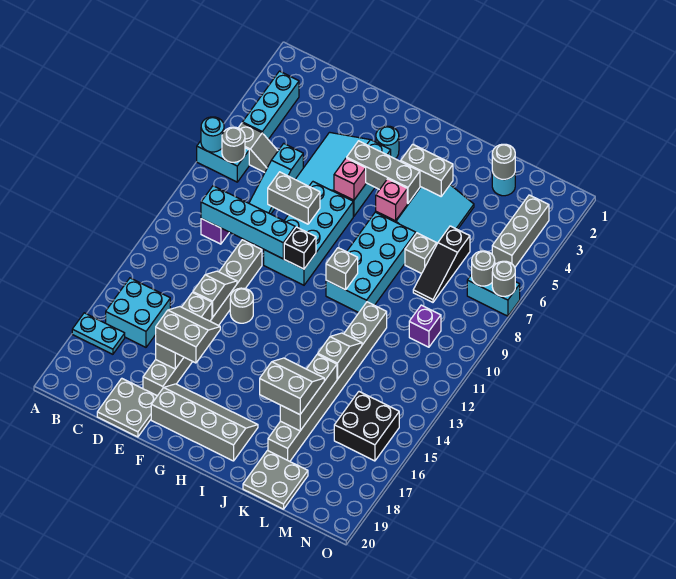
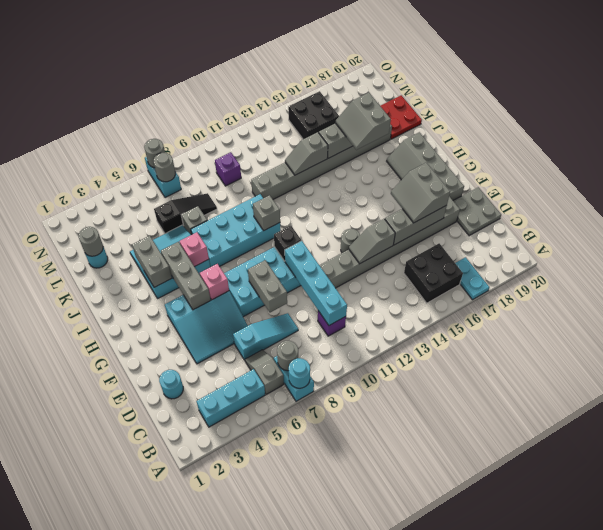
cyan brick B15:C16 level 1 -> black brick B15:C16 level 1
cyan round brick G3 level 1 -> cyan round brick D2 level 1
grey plate K19:L20 level 1 -> red plate K19:L20 level 1
grey brick N3:N5 level 1 -> none

